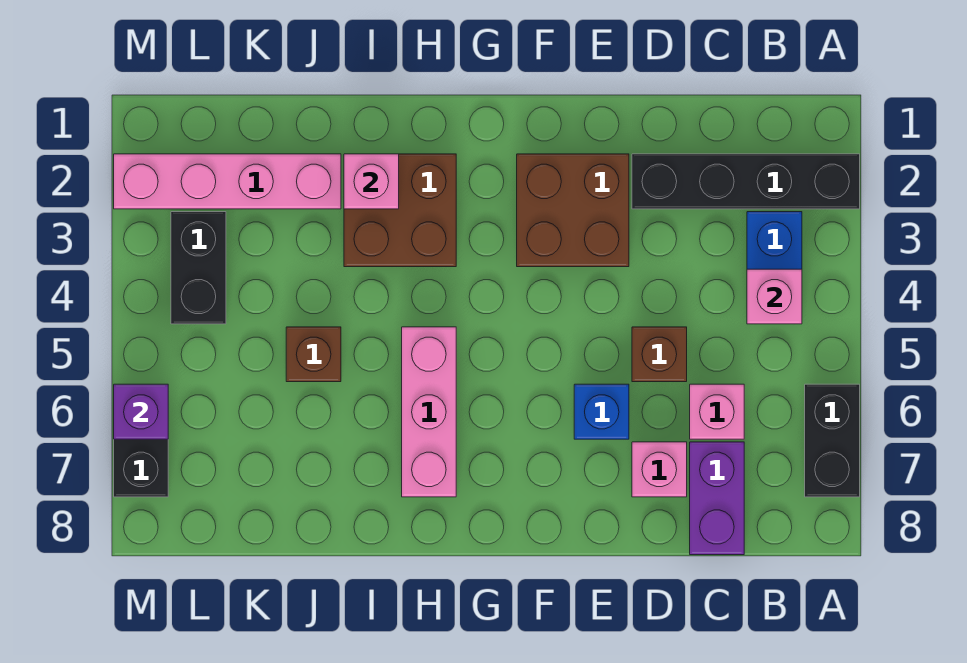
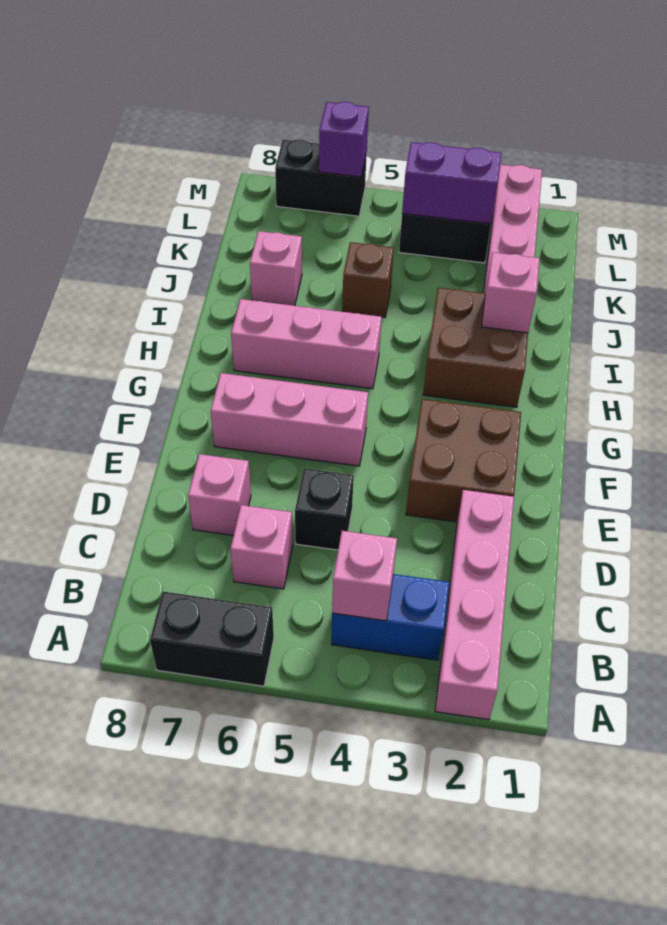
black brick A2:D2 level 1 -> pink brick A2:D2 level 1
purple brick C7:C8 level 1 -> purple brick L3:L4 level 2
brown brick D5 level 1 -> black brick D5 level 1
blue brick E6 level 1 -> none
none -> pink brick F5:F7 level 1
none -> pink brick J7 level 1

